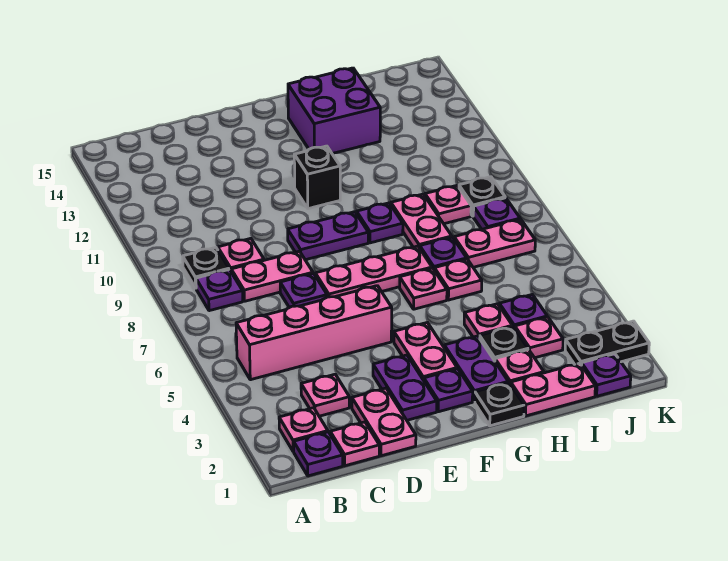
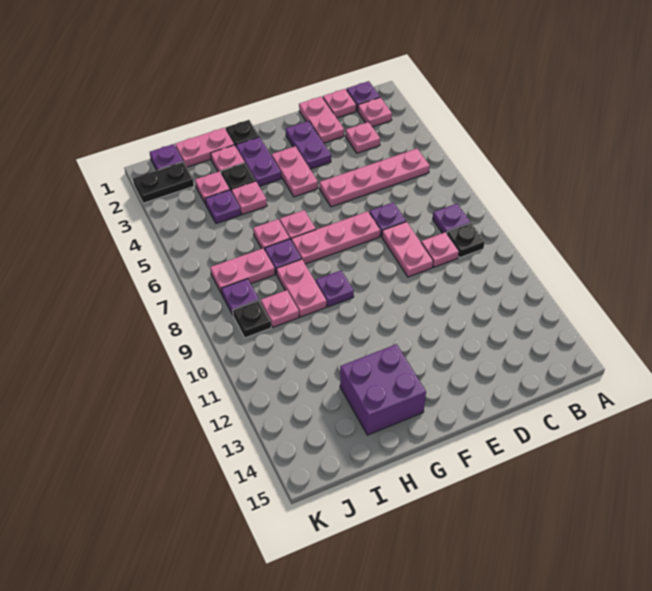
pink brick B5:E5 level 1 -> pink plate B5:E5 level 1
pink plate C8:D8 level 1 -> pink plate D8:D9 level 1
purple plate E9:F9 level 1 -> none
purple plate F2 level 1 -> none
black brick F11 level 1 -> none

